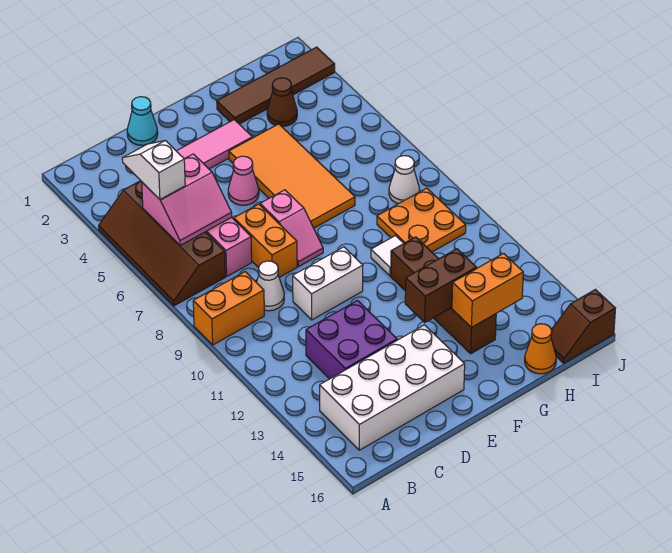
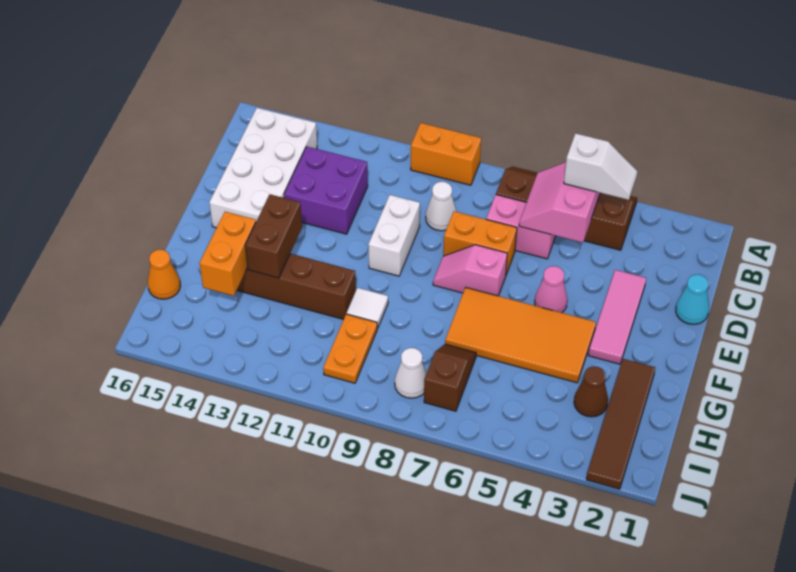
orange brick A9:B9 level 1 -> orange brick A9:A10 level 1
orange plate H9:I10 level 1 -> orange plate H10:I10 level 1
brown slope I16:J16 level 1 top J -> brown slope H7:I7 level 1 top I

